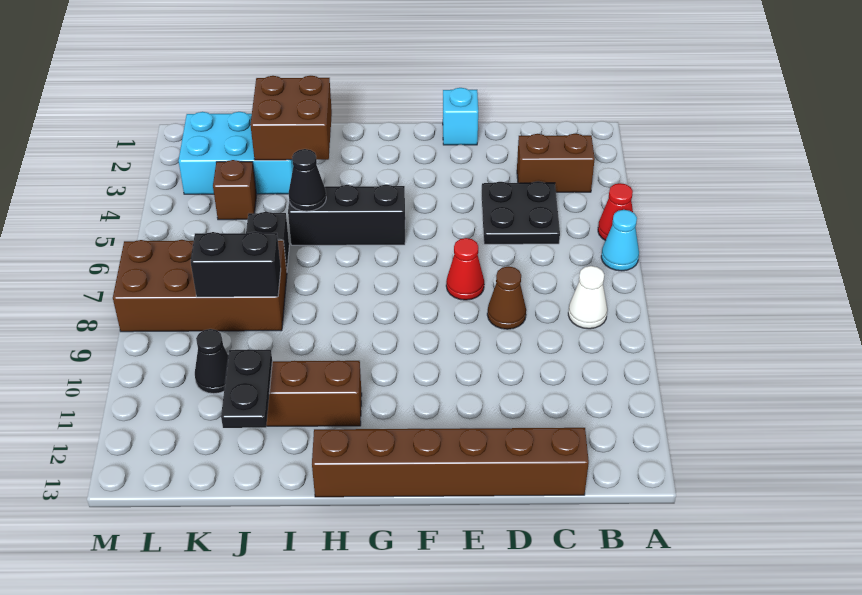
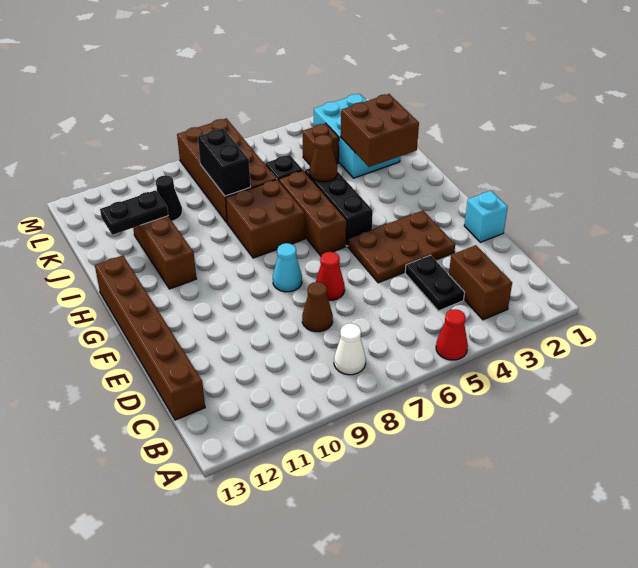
cyan cone A6 level 1 -> cyan cone F8 level 1
black plate C4:D5 level 1 -> black plate C4:D4 level 1
none -> brown plate E3:F5 level 1
none -> brown brick G6:I6 level 1
none -> brown brick H7:I8 level 1
black cone I5 level 2 -> brown cone I5 level 2

